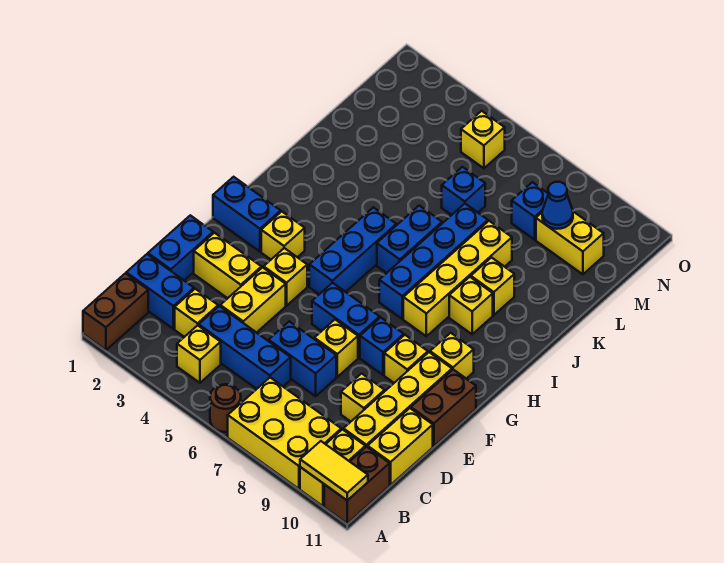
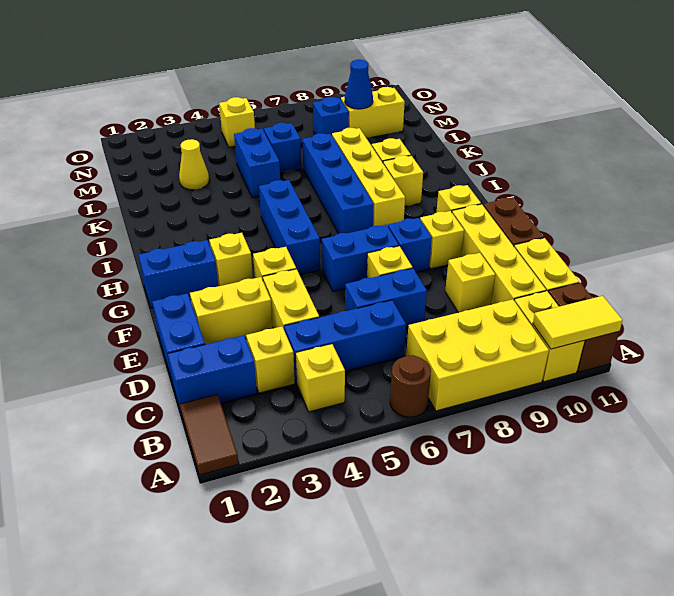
brown brick A1:B1 level 1 -> brown tile A1:B1 level 1
blue brick I6:J6 level 1 -> blue brick K5:L5 level 1
none -> yellow cone L3 level 1

